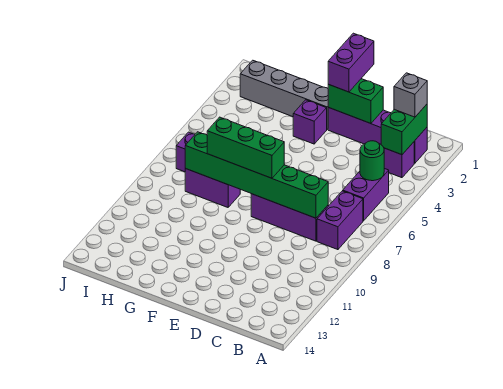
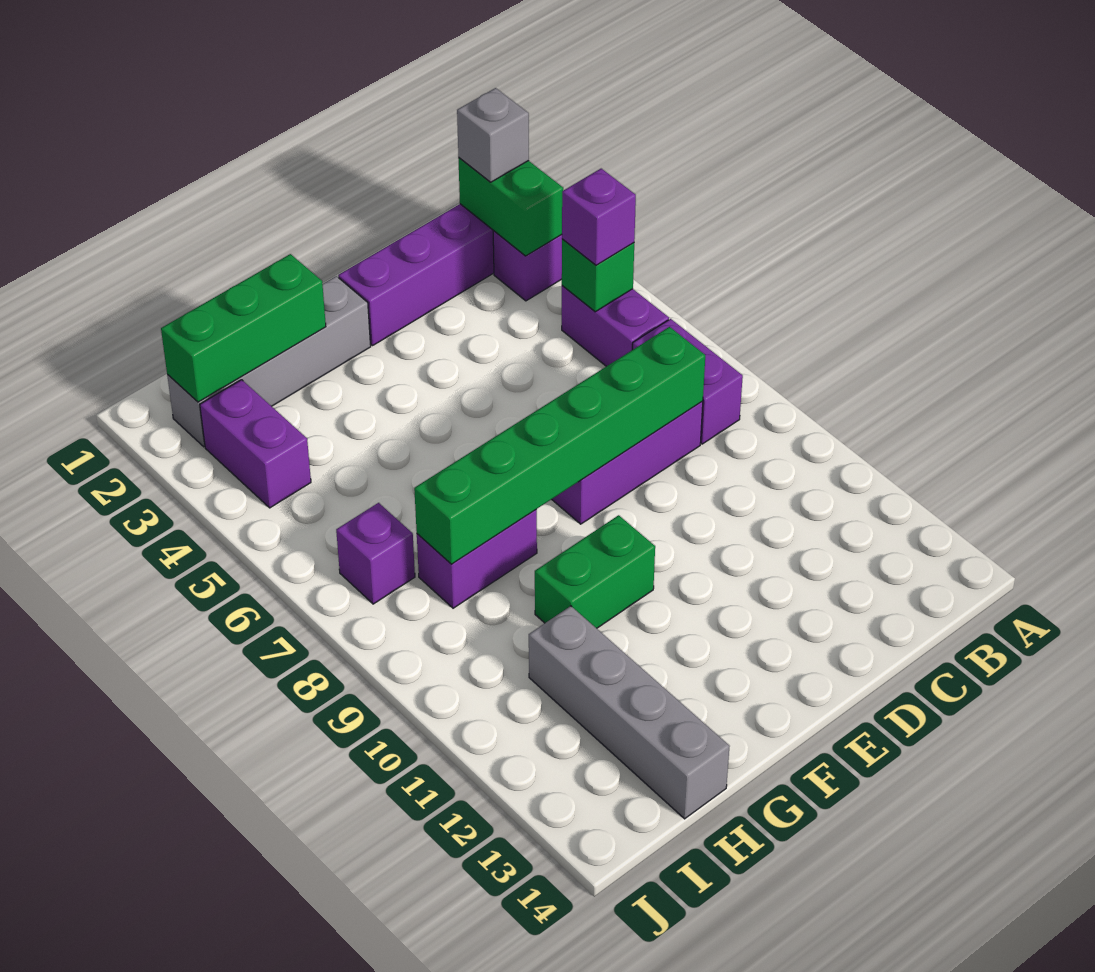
green round brick B5 level 2 -> green brick B5 level 2
green brick D2:E2 level 2 -> green brick F10:G10 level 1
purple brick E1:E2 level 3 -> purple brick I3:I4 level 1
green brick E8:G8 level 3 -> green brick G2:I2 level 2
purple brick F3 level 1 -> purple brick B5 level 3
none -> grey brick H11:H14 level 1

